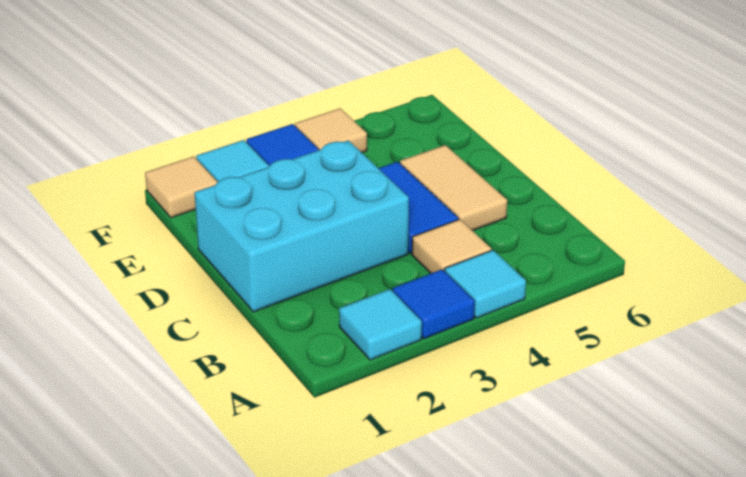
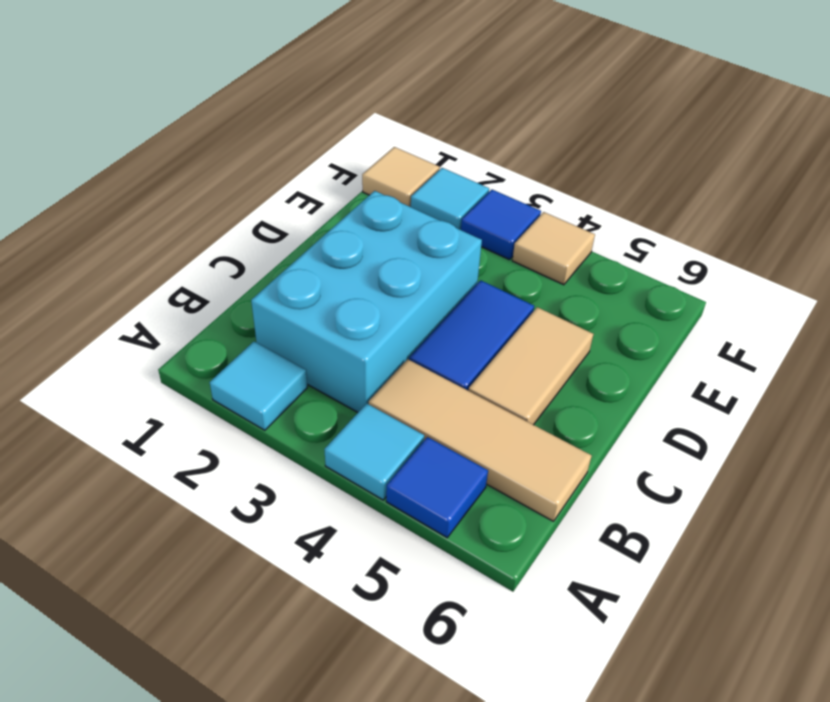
blue tile A3 level 1 -> blue tile A5 level 1
tan tile B4 level 1 -> tan tile B4:B6 level 1
cyan brick C1:D3 level 1 -> cyan brick B2:D3 level 1

